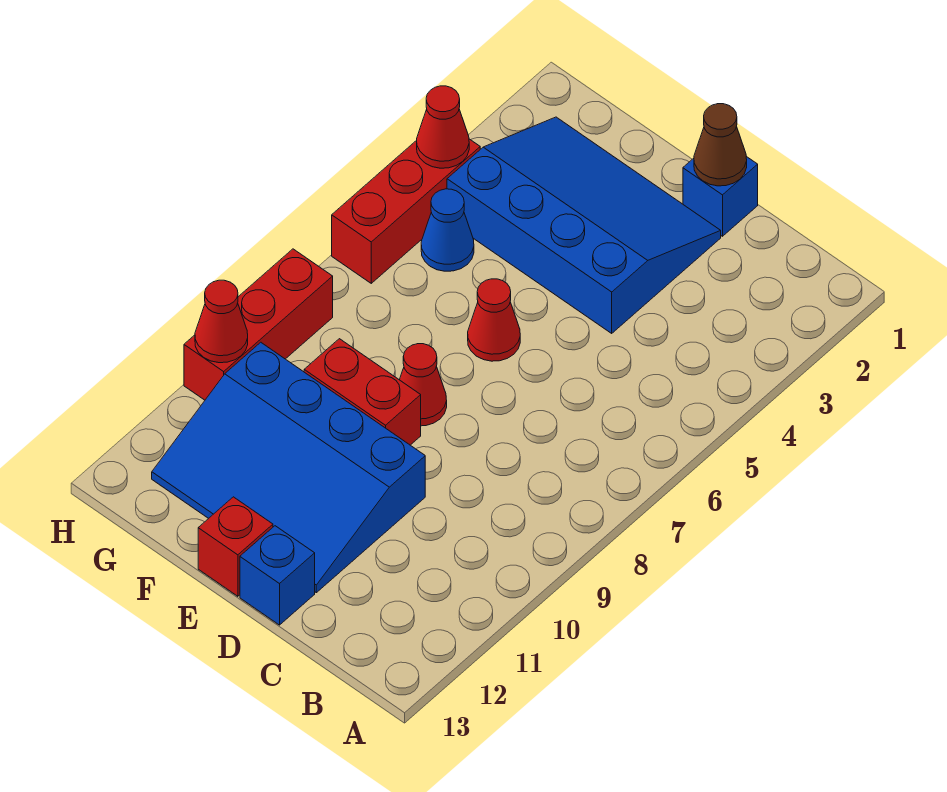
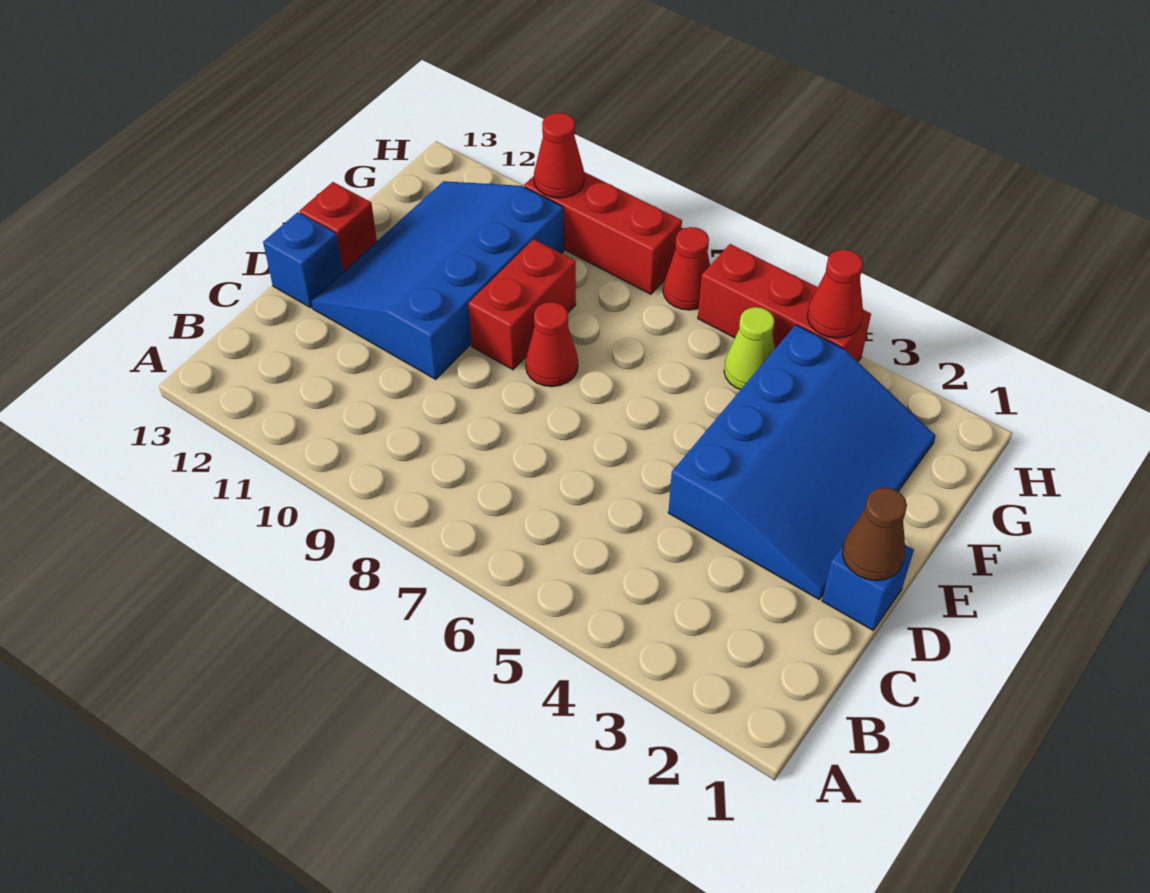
red cone E6 level 1 -> red cone H7 level 1
blue cone G5 level 1 -> lime cone G5 level 1

